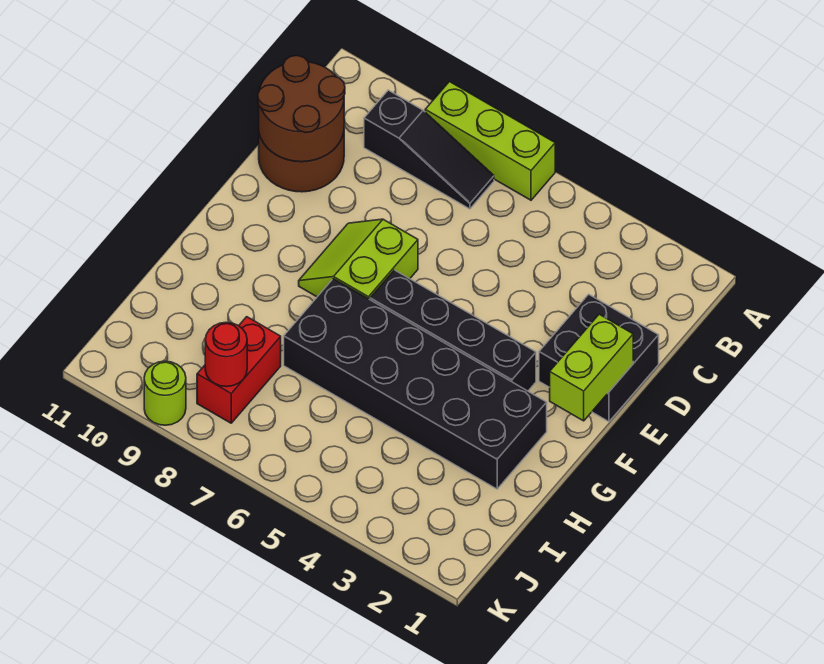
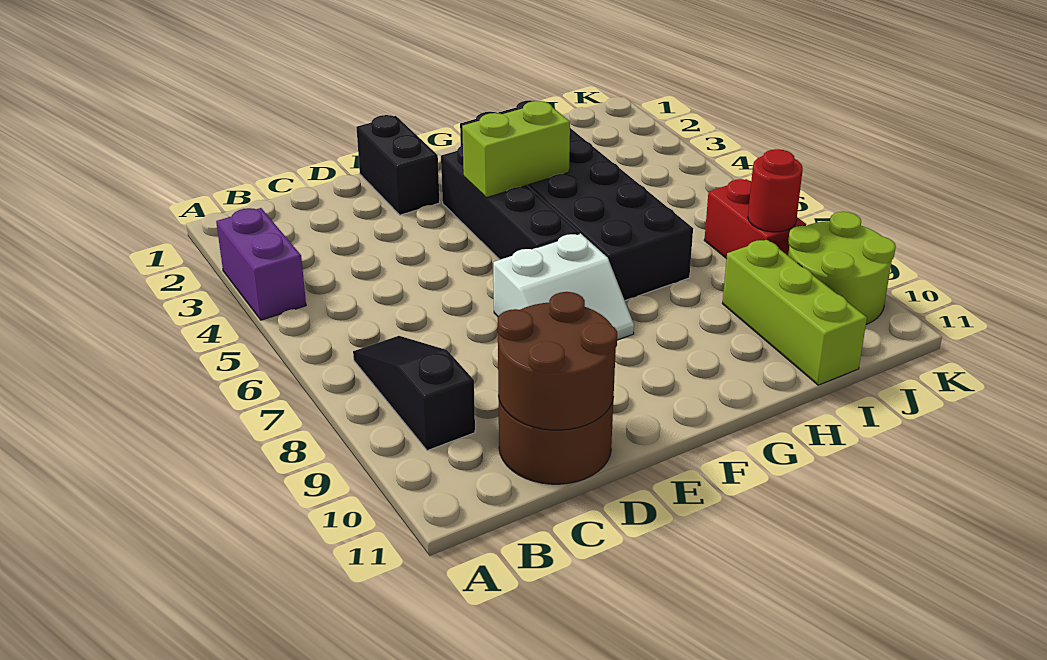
none -> purple brick A3:A4 level 1
lime brick A6:A8 level 1 -> lime brick I9:I11 level 1
black brick D1:E2 level 1 -> black brick E1:E2 level 1
lime brick E1:F1 level 2 -> lime brick F4:G4 level 2
lime slope E7:F8 level 1 top 7 -> white slope E7:F8 level 1 top 7
red brick I8:J8 level 1 -> red brick J7:J8 level 1
lime round brick K9 level 1 -> lime round brick J9:K10 level 1

